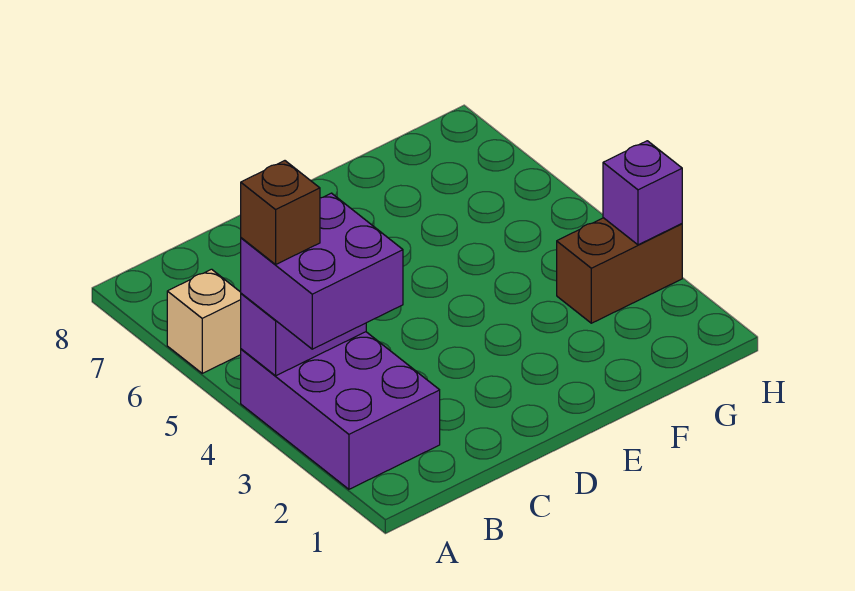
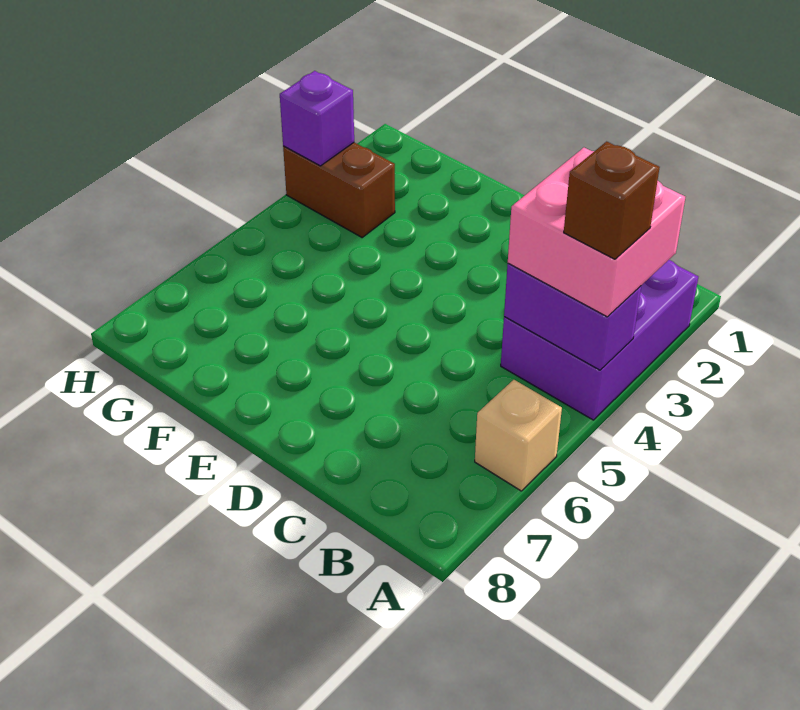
purple brick A3:B4 level 3 -> pink brick A3:B4 level 3

